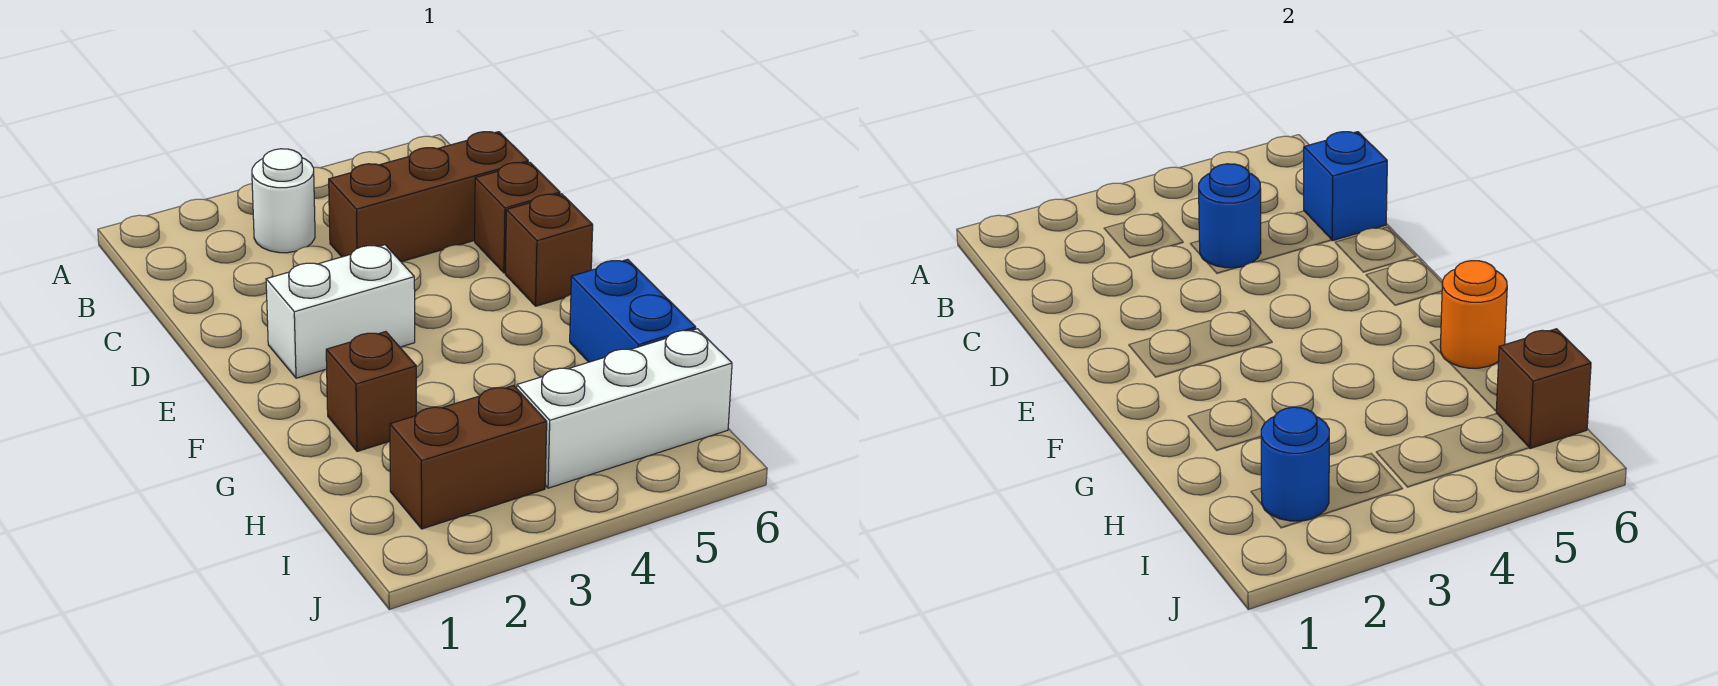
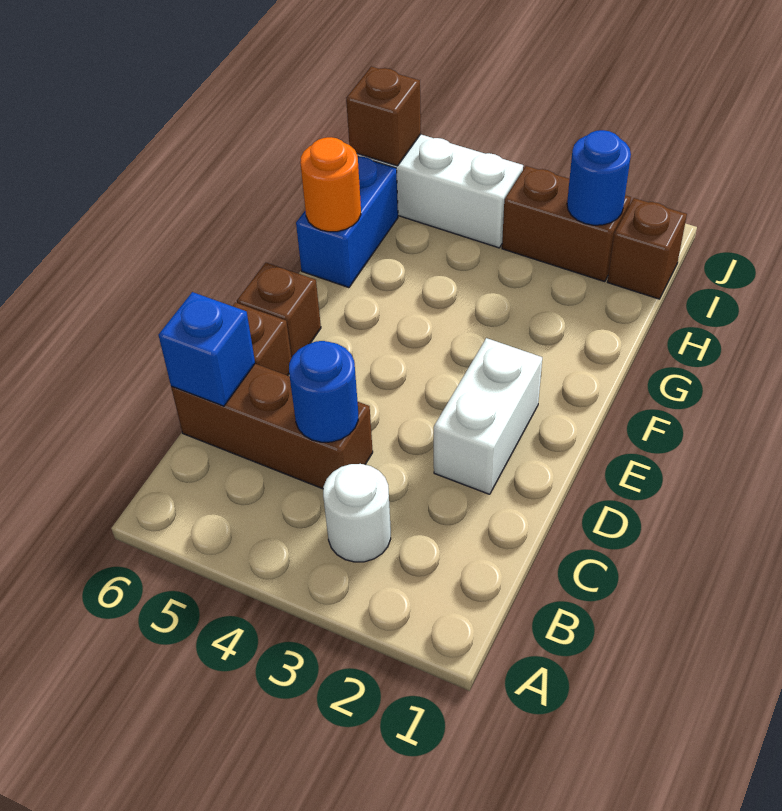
white brick E2:E3 level 1 -> white brick D2:E2 level 1
brown brick G2 level 1 -> brown brick I1 level 1

